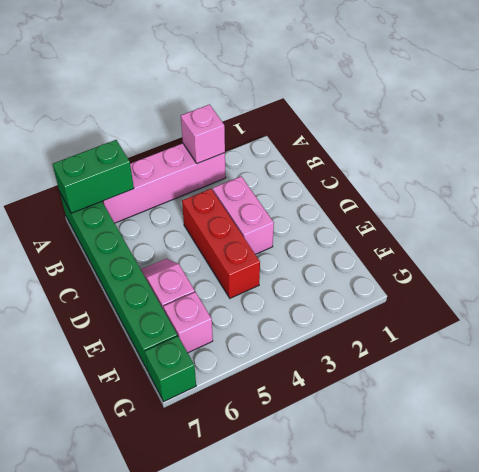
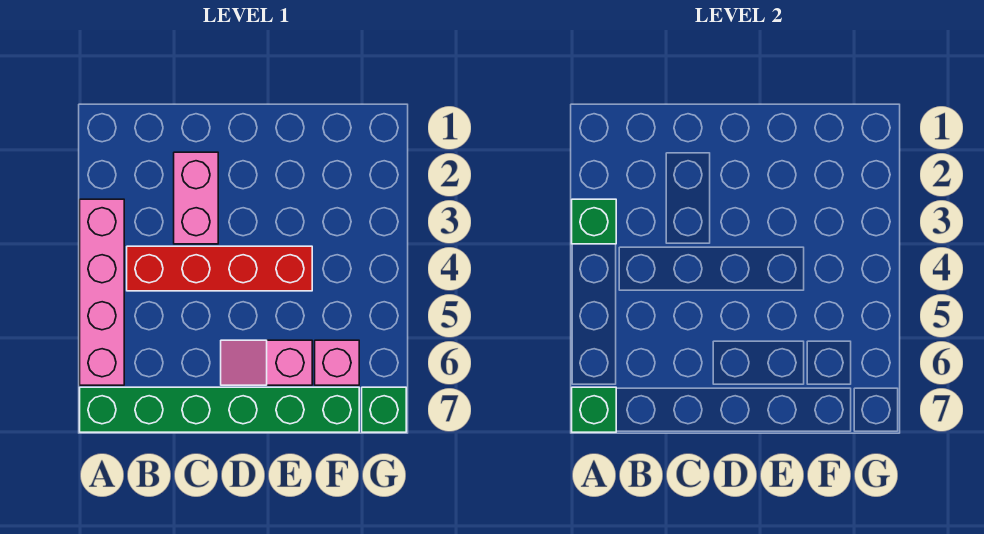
pink brick A3 level 2 -> green brick A3 level 2
green brick A6:A7 level 2 -> green brick A7 level 2
pink brick C3:D3 level 1 -> pink brick C2:C3 level 1
red brick C4:E4 level 1 -> red brick B4:E4 level 1

